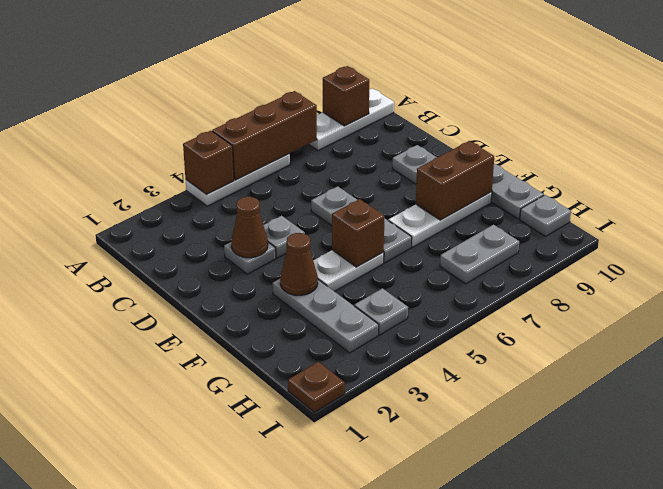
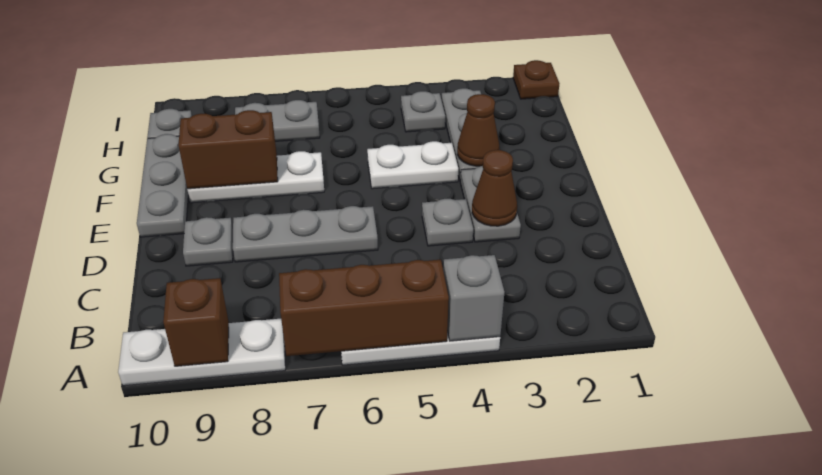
brown brick A4 level 2 -> grey brick A4 level 2
grey plate D3 level 1 -> grey plate D3:E3 level 1
grey plate D6:F6 level 1 -> grey plate D6:D8 level 1
brown brick F5 level 2 -> none

